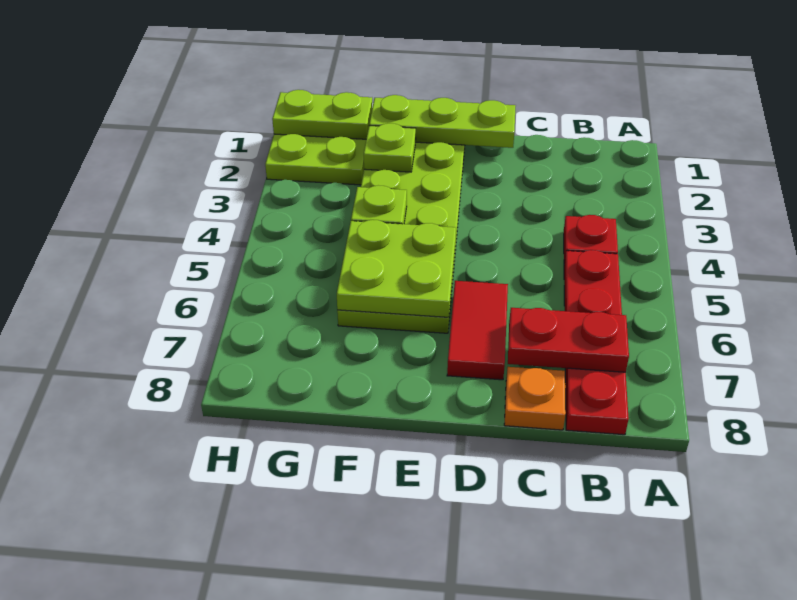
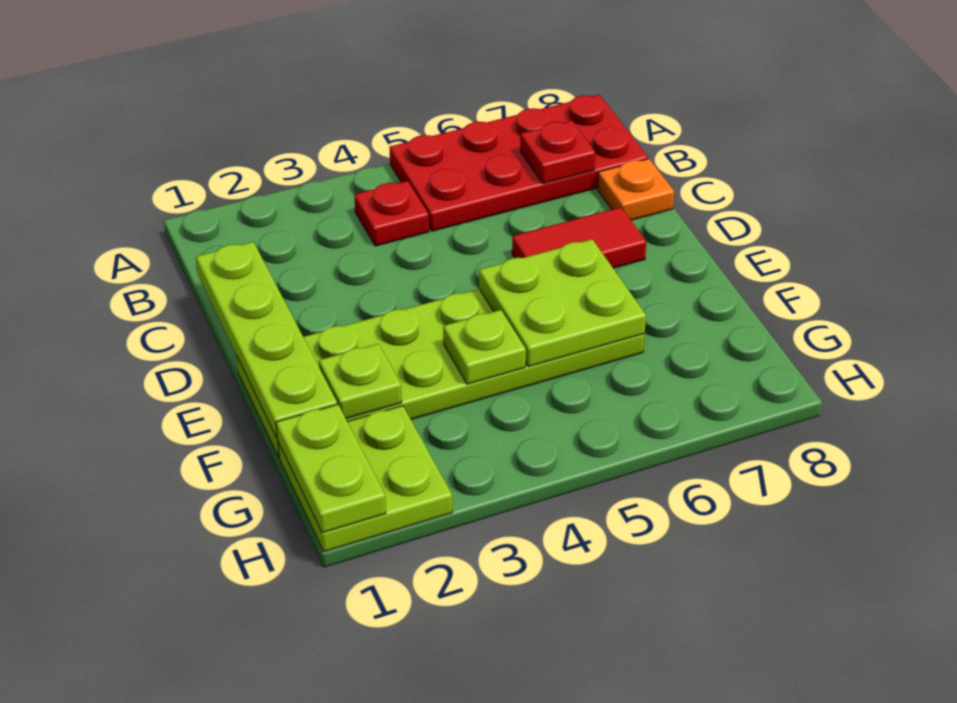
red plate B5:B8 level 1 -> red plate A5:B8 level 1
red plate B7:C7 level 2 -> red plate B7 level 2
lime plate D1:F1 level 2 -> lime plate C1:F1 level 2

